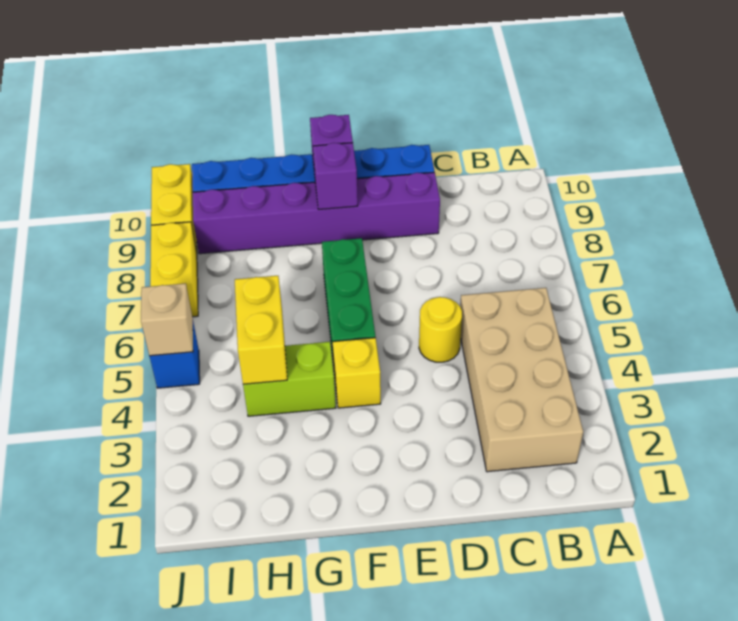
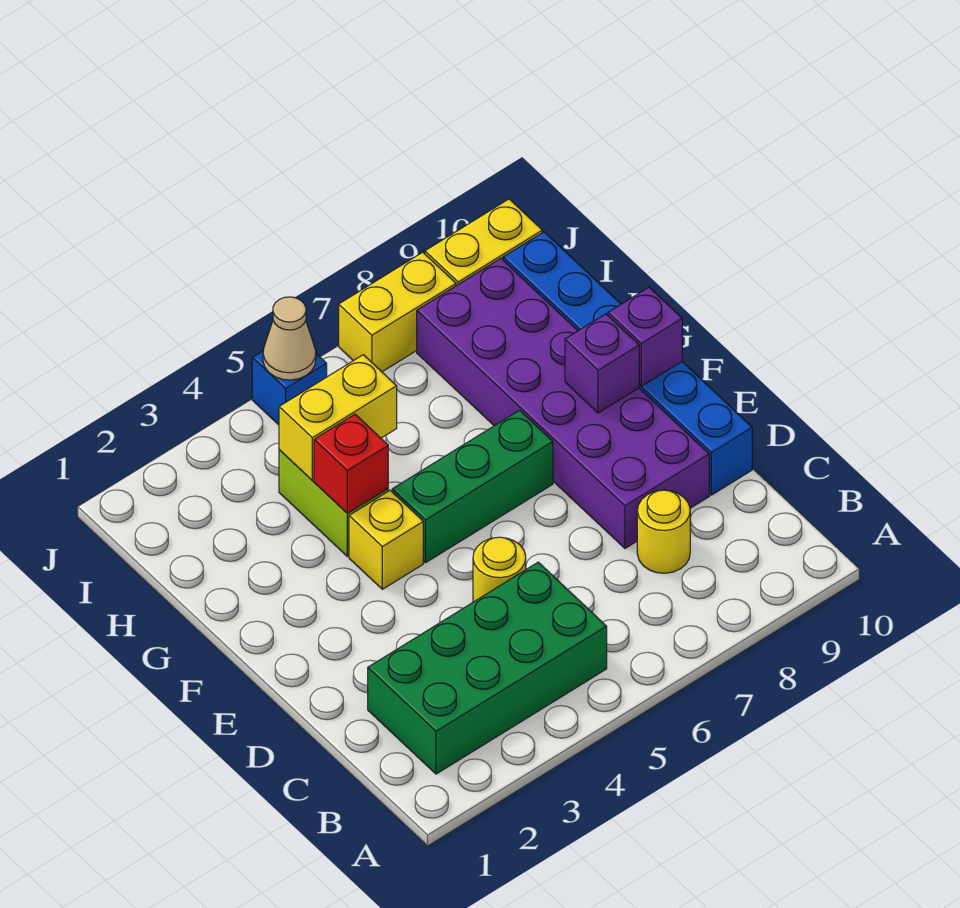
tan brick B2:C5 level 1 -> green brick B2:C5 level 1
none -> yellow round brick C8 level 1
purple brick D9:I9 level 1 -> purple brick D8:I9 level 1
none -> red brick G4 level 2
tan brick J5 level 2 -> tan cone J5 level 2

